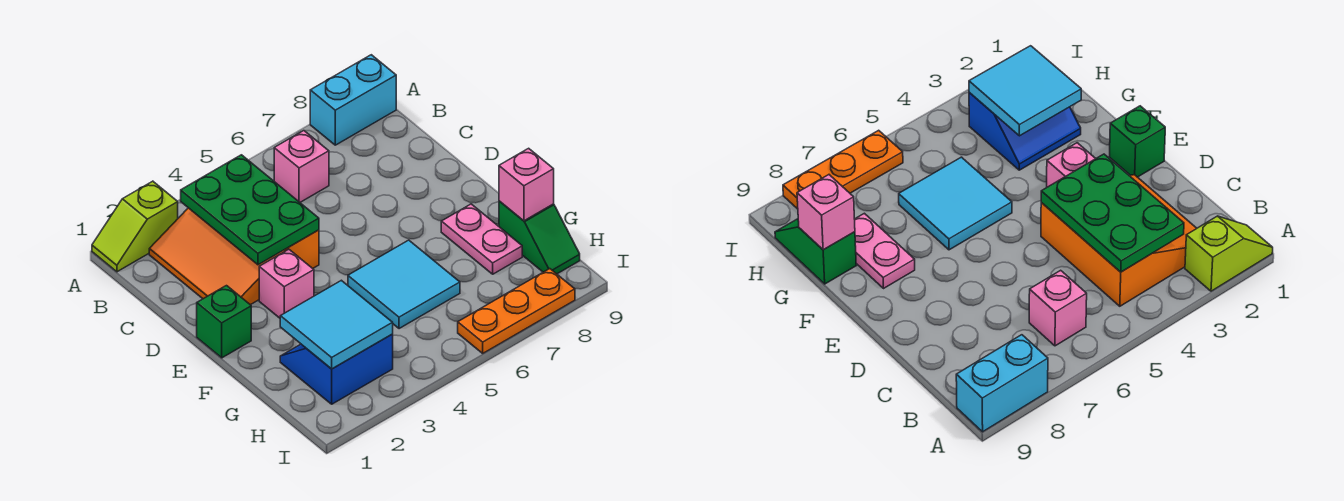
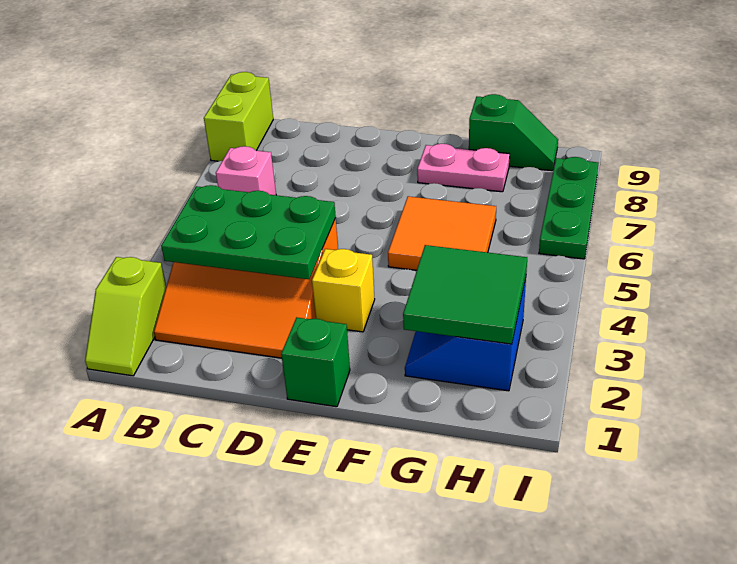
cyan brick A8:A9 level 1 -> lime brick A8:A9 level 1
pink brick E3 level 1 -> yellow brick E3 level 1
cyan tile F5:G6 level 1 -> orange tile F5:G6 level 1
cyan tile G2:H3 level 2 -> green tile G2:H3 level 2
pink brick G9 level 2 -> none
orange plate I6:I8 level 1 -> green plate I6:I8 level 1

